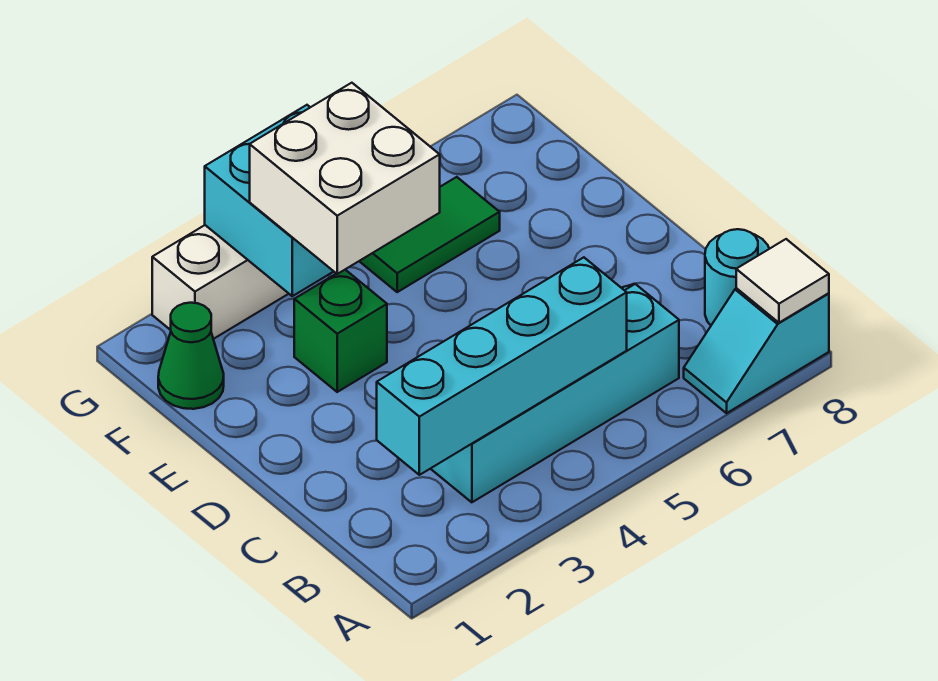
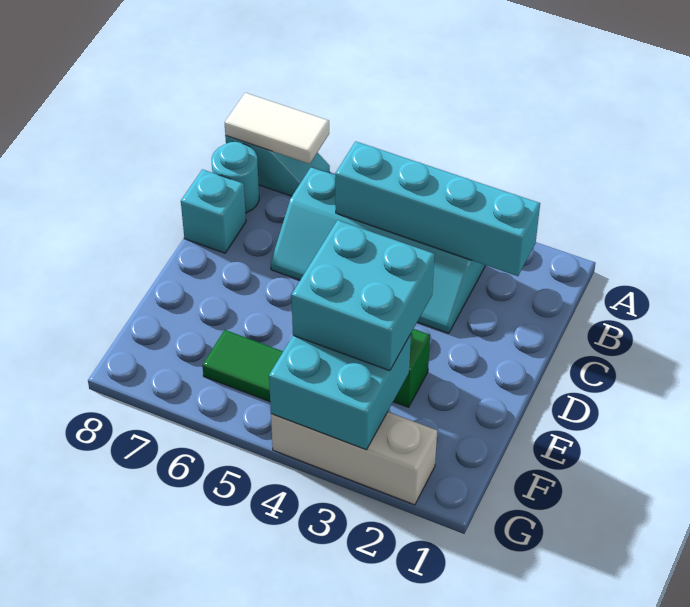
white tile A8 level 2 -> white tile A7:A8 level 2
none -> cyan brick C8 level 1
white brick E3:F4 level 3 -> cyan brick E3:F4 level 3
green cone F1 level 1 -> none

